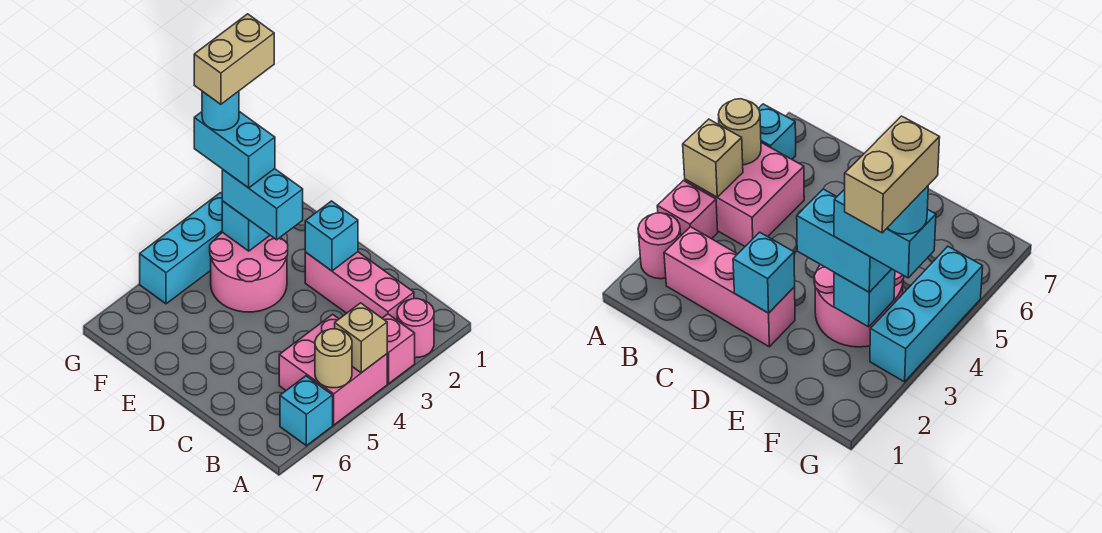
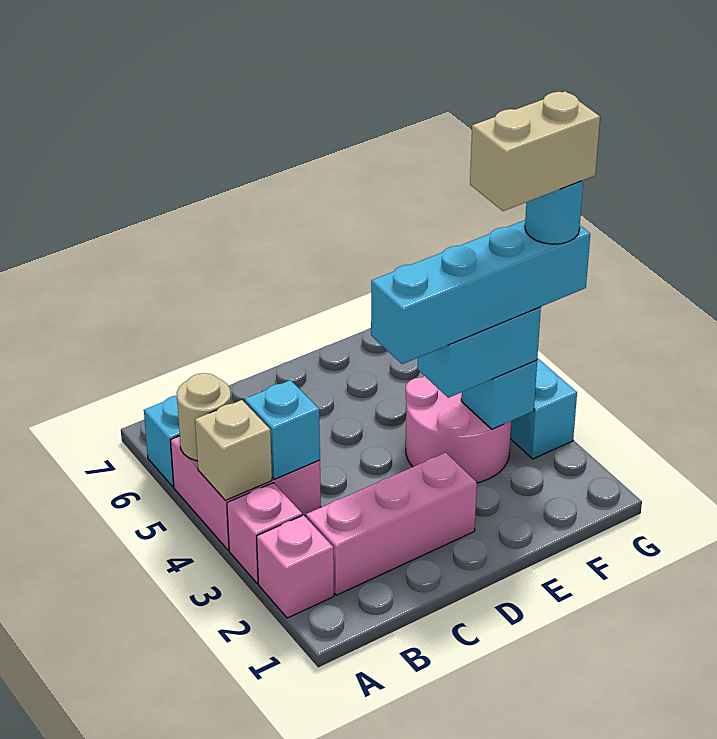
pink round brick A2 level 1 -> pink brick A2 level 1
cyan brick D2 level 2 -> cyan brick B4 level 2
cyan brick F3:G3 level 4 -> cyan brick D3:G3 level 4
tan brick G2:G3 level 6 -> tan brick F3:G3 level 6

